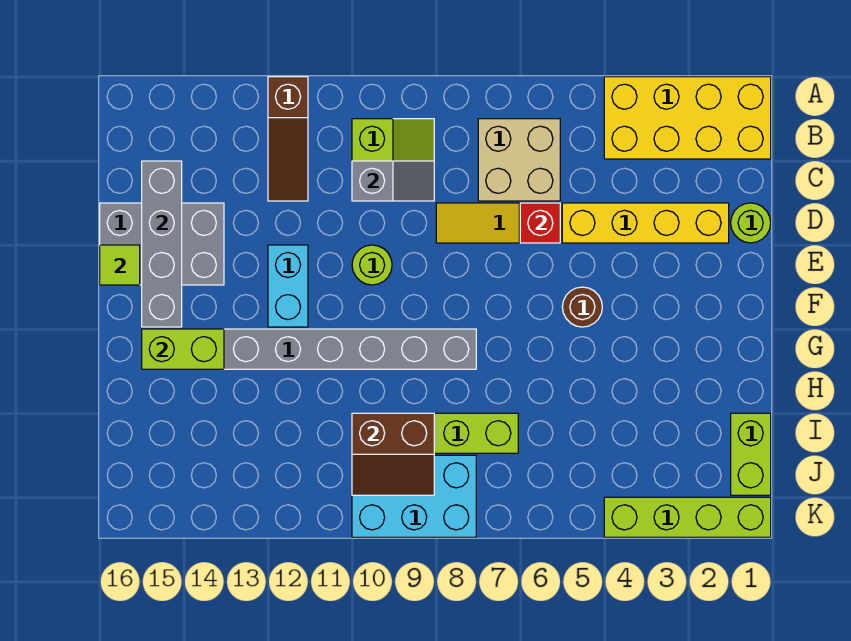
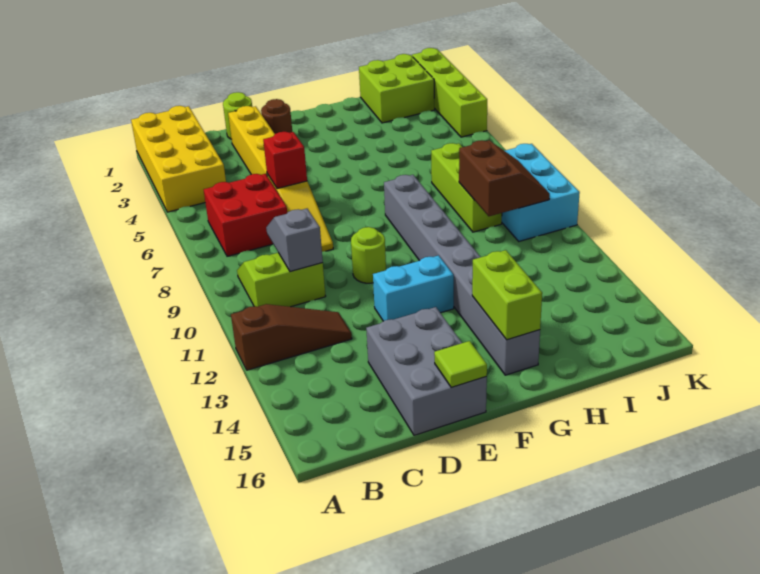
tan brick B6:C7 level 1 -> red brick B6:C7 level 1
grey brick C15:F15 level 2 -> none
brown round brick F5 level 1 -> brown round brick E2 level 1
lime brick I1:J1 level 1 -> lime brick I1:J2 level 1

